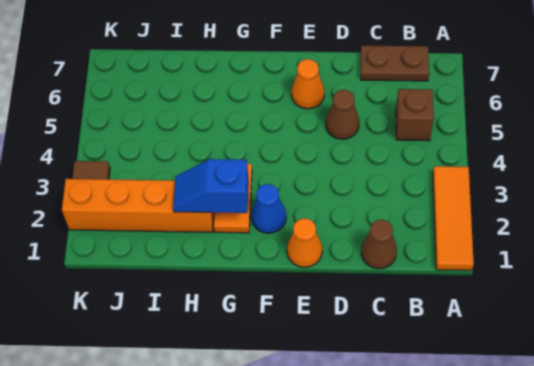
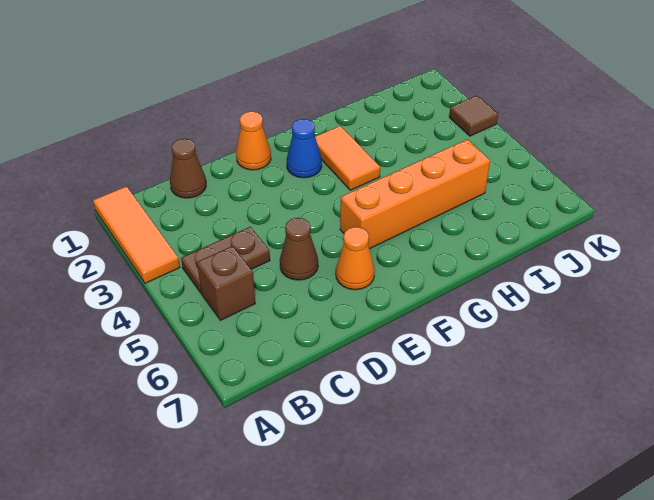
brown plate B7:C7 level 1 -> brown plate B4:C4 level 1
blue slope G2:H2 level 2 top G -> none
orange brick H2:K2 level 1 -> orange brick F5:I5 level 1

